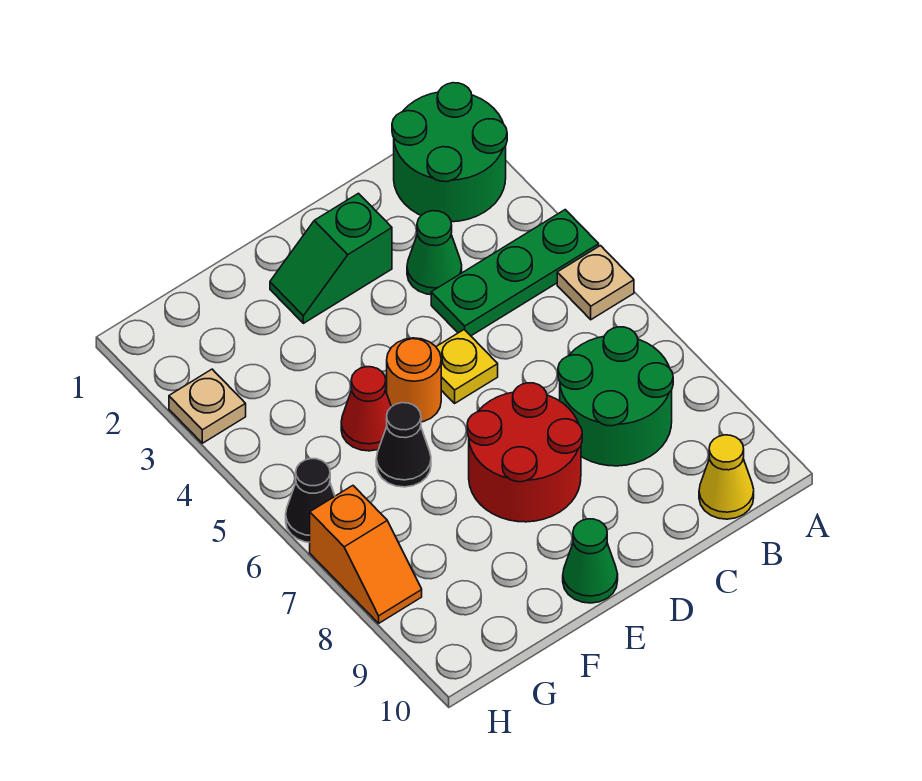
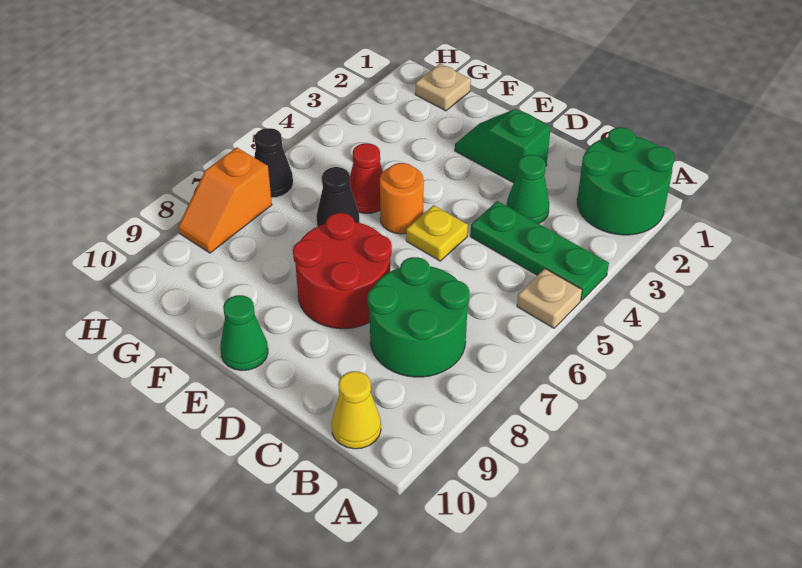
tan plate H3 level 1 -> tan plate G1 level 1

